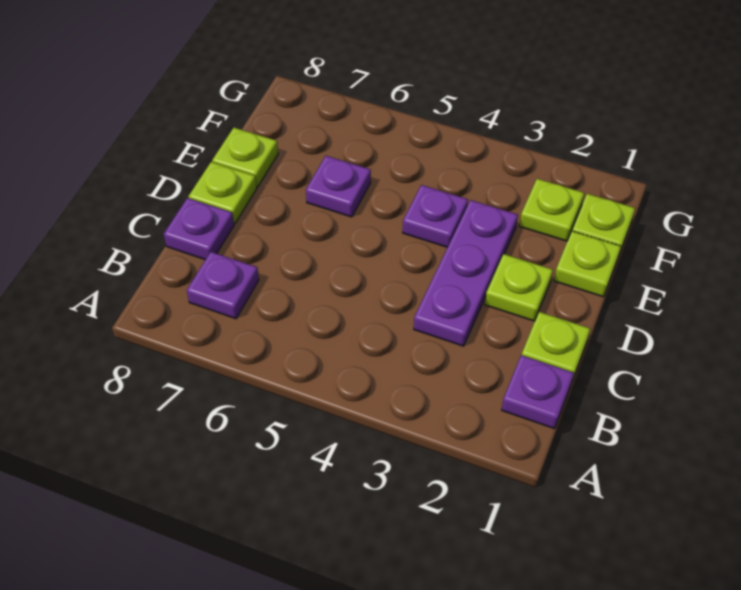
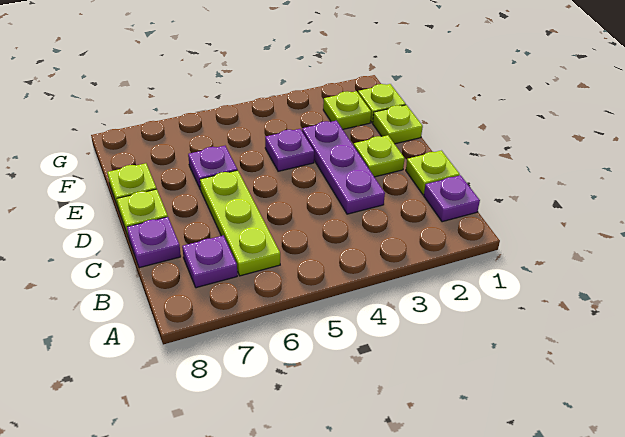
none -> lime plate B6:D6 level 1

